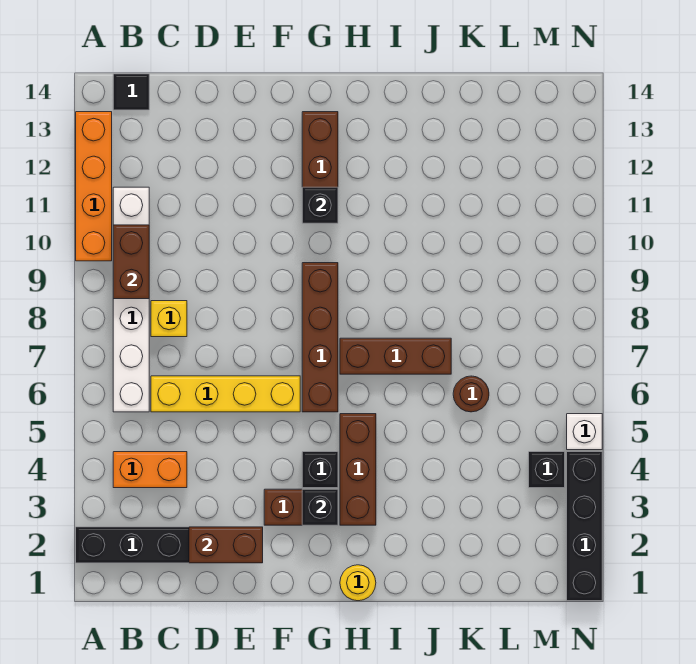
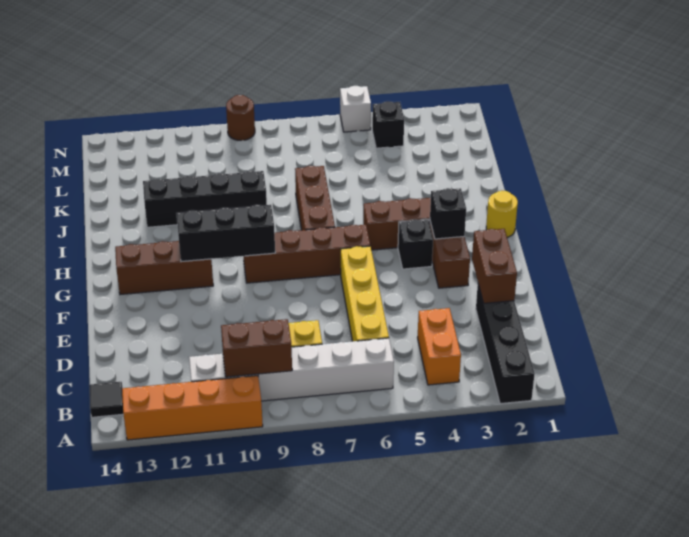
black brick G11 level 2 -> black brick G9:G11 level 2
brown round brick K6 level 1 -> brown round brick N9 level 1
black brick N1:N4 level 1 -> black brick J9:J12 level 1

